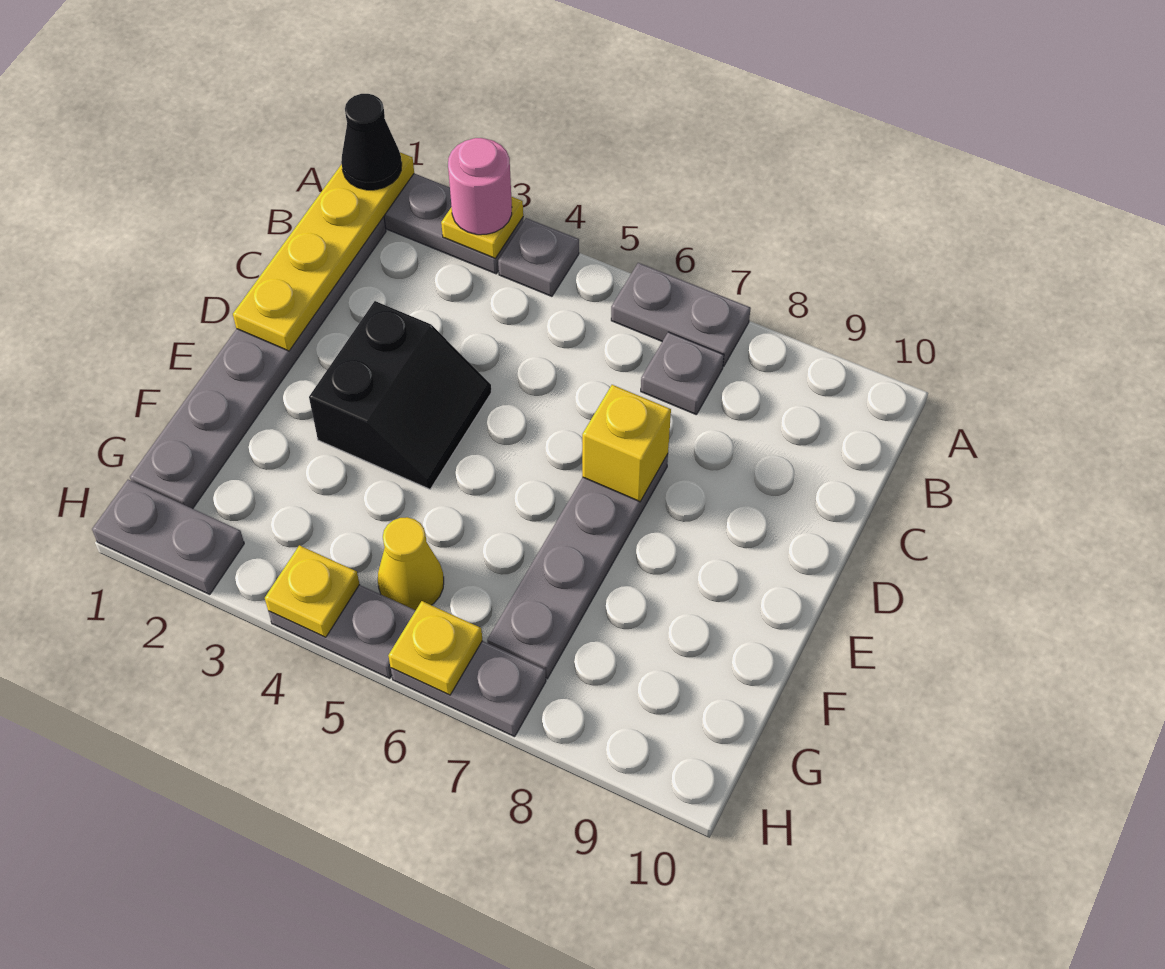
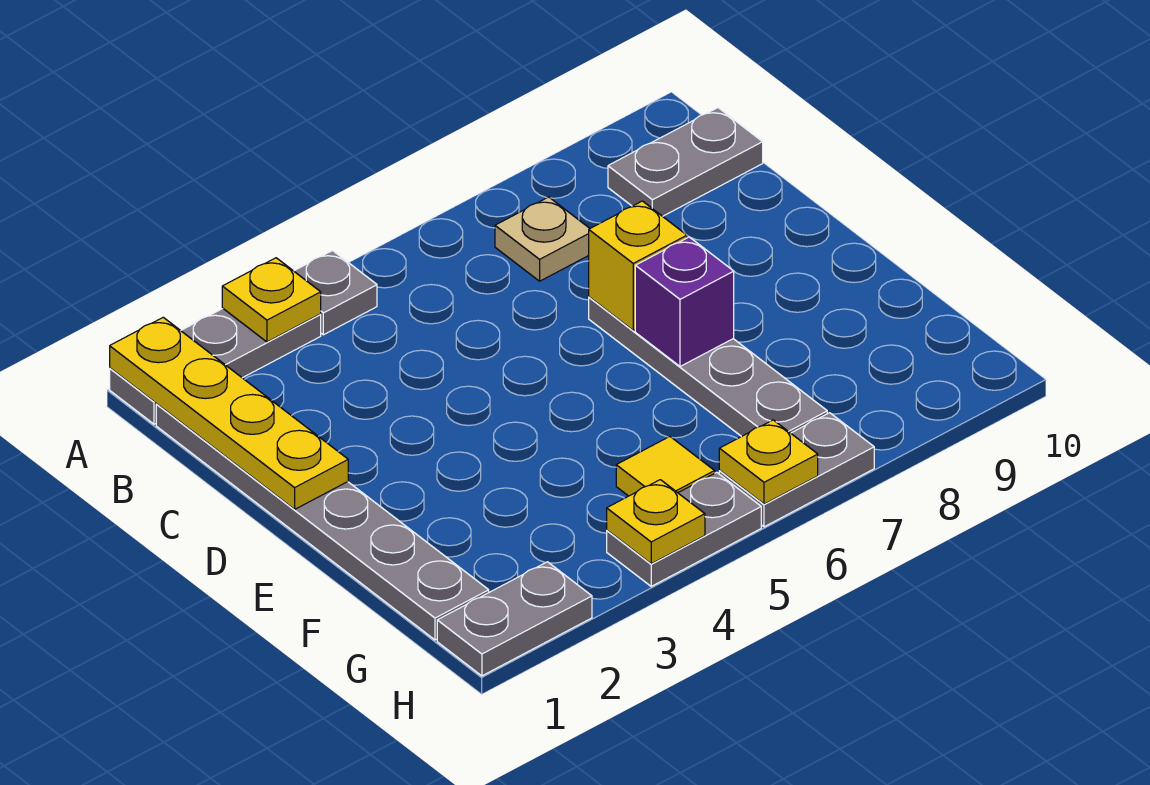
black cone A1 level 3 -> none
pink round brick A3 level 3 -> none
grey plate A6:A7 level 1 -> grey plate B9:B10 level 1
grey plate B7 level 1 -> tan plate B7 level 1
black slope D3:E4 level 1 top 3 -> none
none -> purple brick E7 level 2
yellow cone G5 level 1 -> yellow tile G5 level 1

